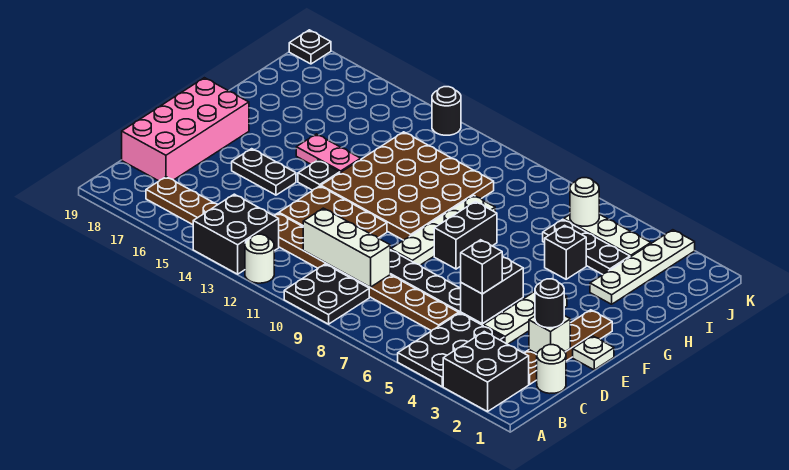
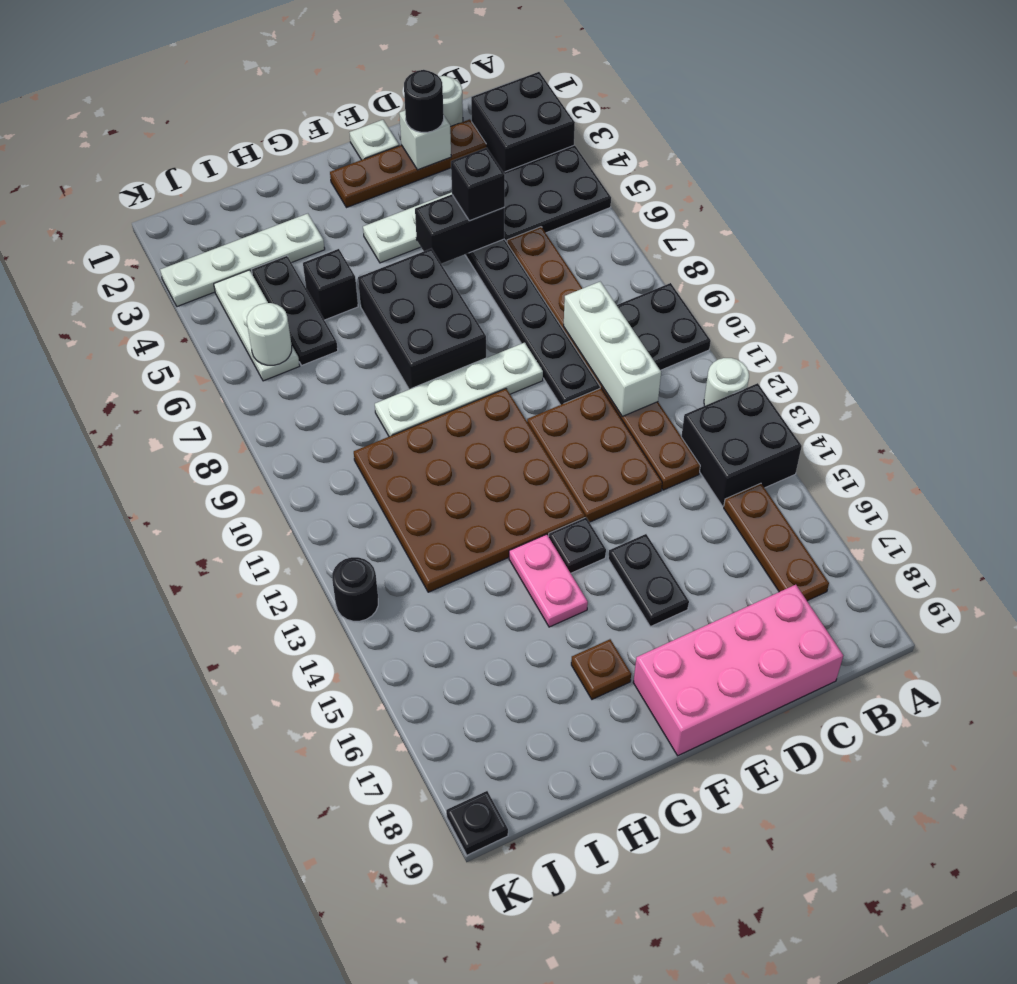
black brick F8:G8 level 1 -> black brick F6:G8 level 1
none -> brown plate G17 level 1

